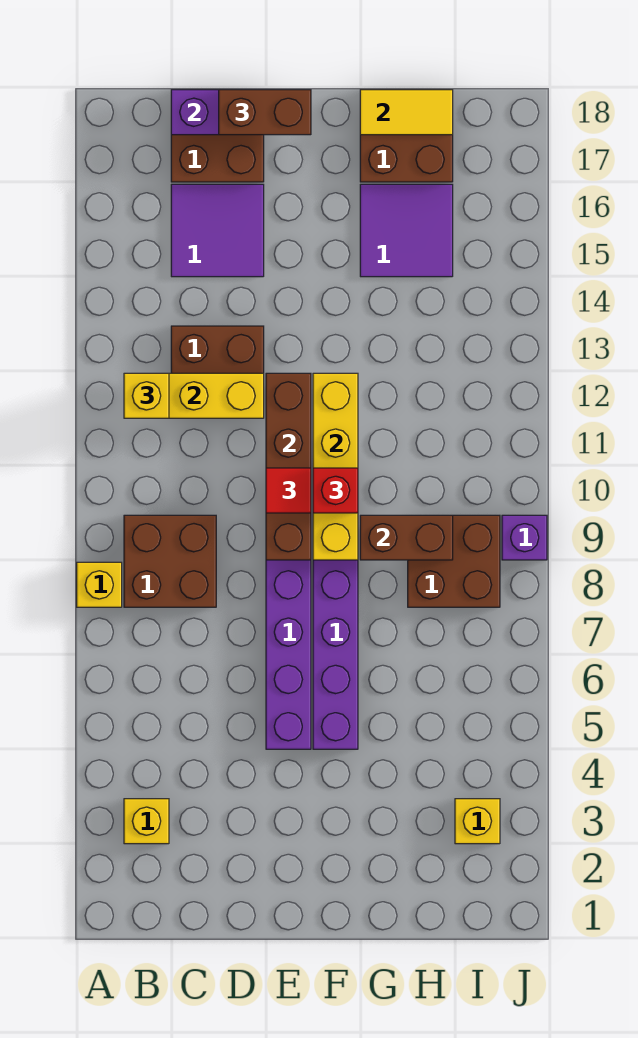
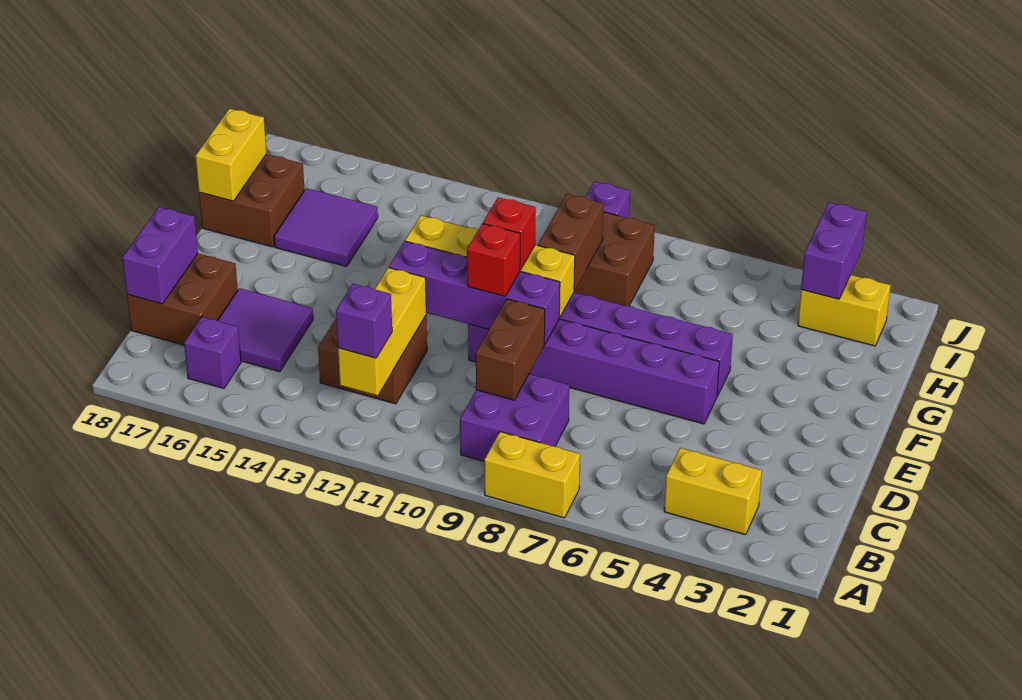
yellow brick A8 level 1 -> yellow brick A7:A8 level 1
yellow brick B3 level 1 -> yellow brick B3:B4 level 1
brown brick B8:C9 level 1 -> purple brick B8:C9 level 1
yellow brick B12 level 3 -> purple brick B12 level 3
none -> purple brick B16 level 1
brown brick D18:E18 level 3 -> brown brick C9:D9 level 2
brown brick E9:E12 level 2 -> purple brick E9:E12 level 2
red tile E10 level 3 -> red brick E10 level 3
yellow tile G18:H18 level 2 -> yellow brick G18:H18 level 2
yellow brick I3 level 1 -> yellow brick I2:I3 level 1
none -> purple brick I3:J3 level 2

